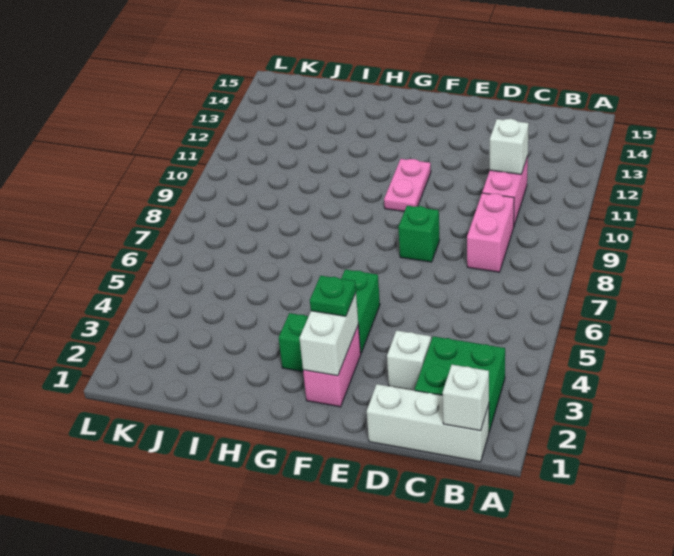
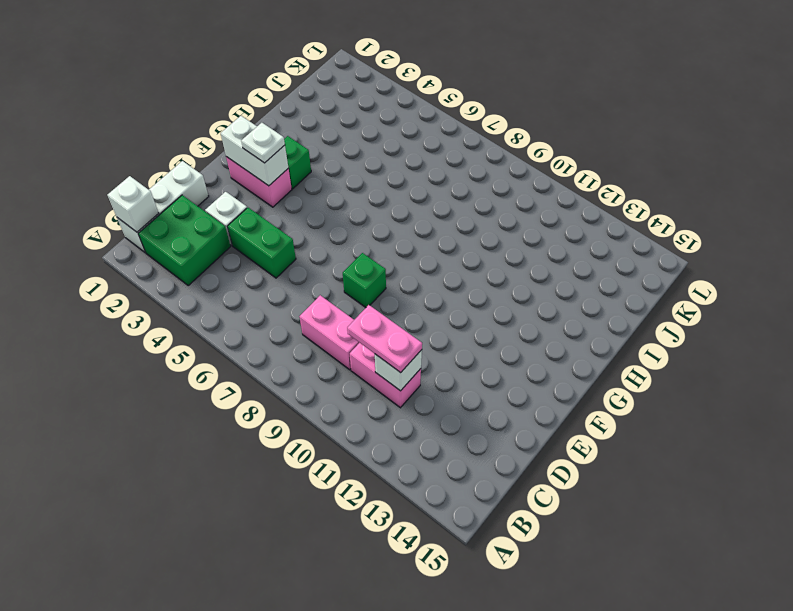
green plate F3 level 3 -> white plate F3 level 3
green brick F4:F5 level 1 -> green brick D4:D5 level 1
pink plate F10:F11 level 1 -> pink plate C10:C11 level 3

